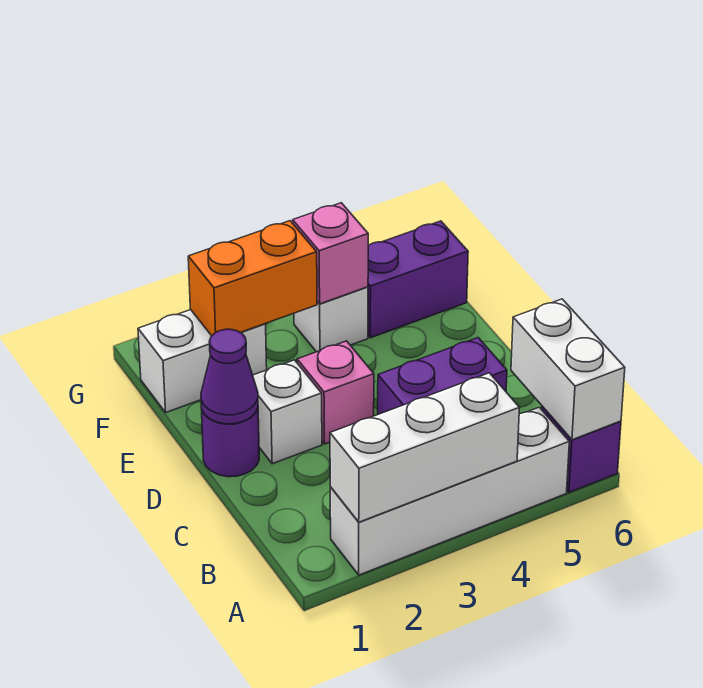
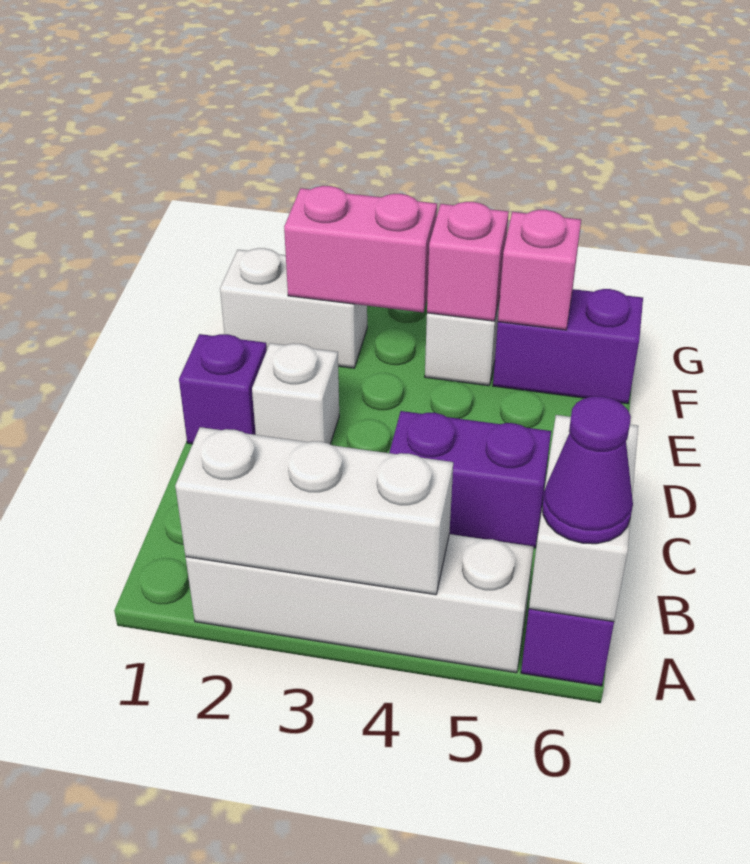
purple round brick D1 level 1 -> purple brick D1 level 1
purple cone D1 level 2 -> purple cone A6 level 3
pink brick D3 level 1 -> pink brick F5 level 2
orange brick F2:F3 level 2 -> pink brick F2:F3 level 2

